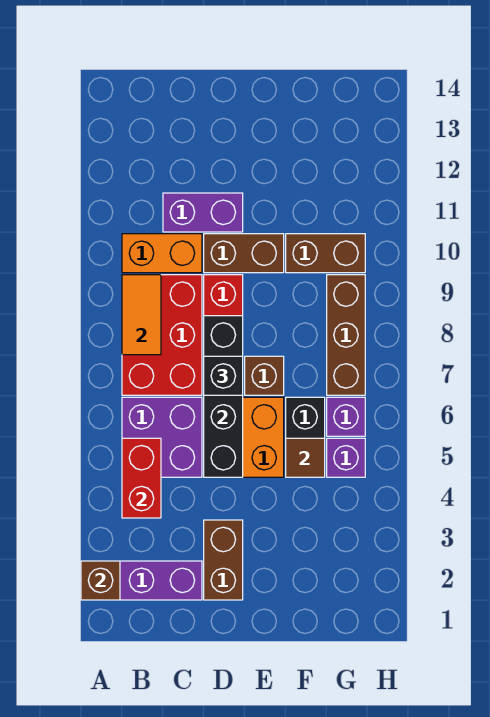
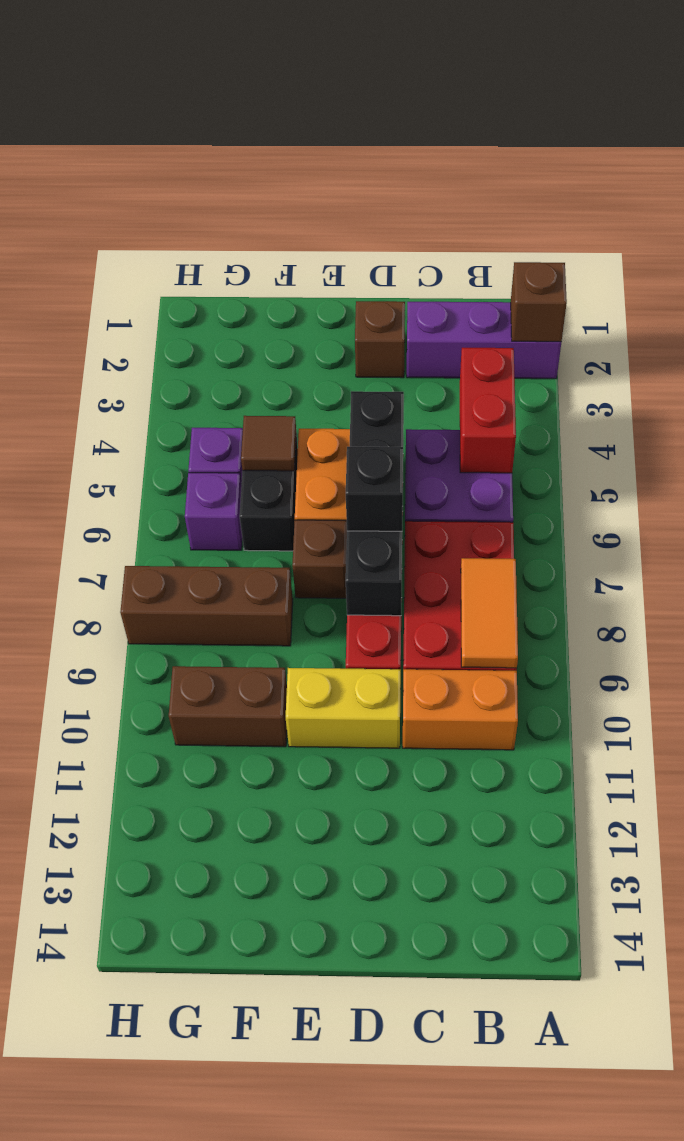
purple brick C11:D11 level 1 -> none
brown brick D2:D3 level 1 -> brown brick D2 level 1
brown brick D10:E10 level 1 -> yellow brick D10:E10 level 1
brown brick G7:G9 level 1 -> brown brick F8:H8 level 1

